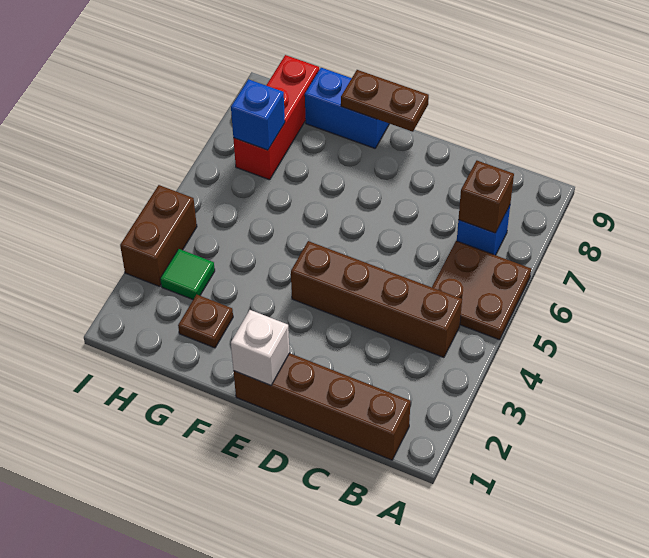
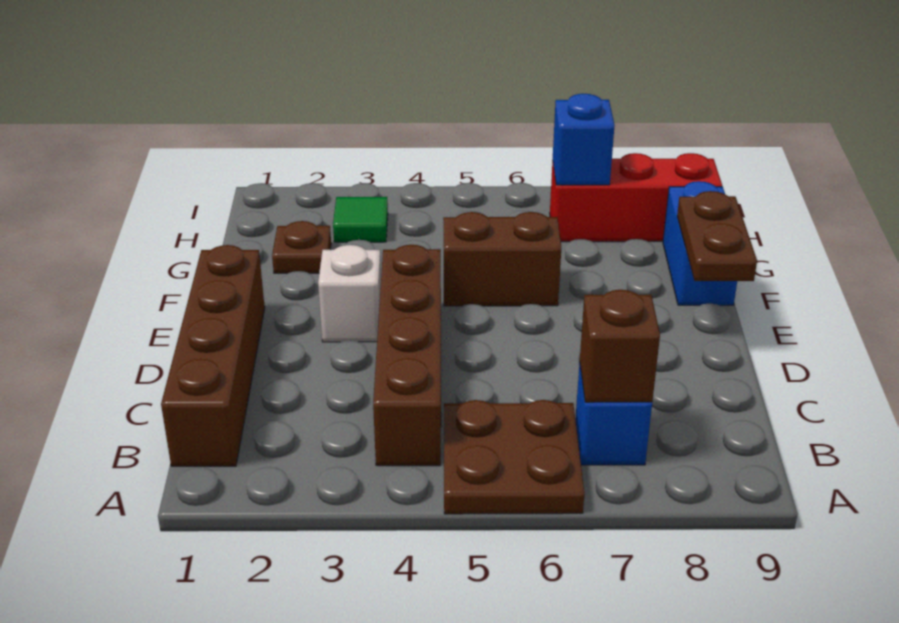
white brick E1 level 2 -> white brick E3 level 1
brown brick I3:I4 level 1 -> brown brick F5:F6 level 1

